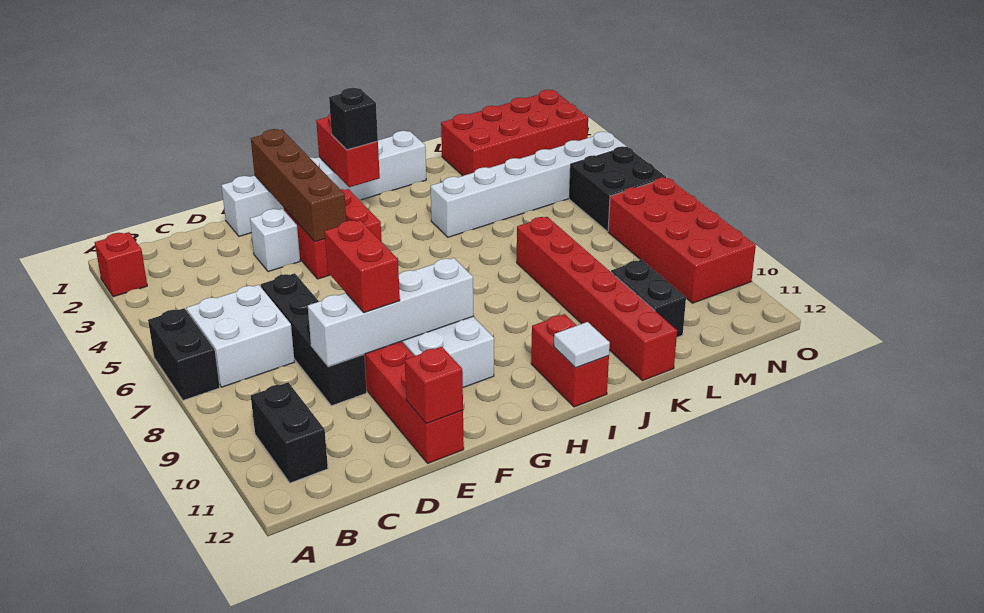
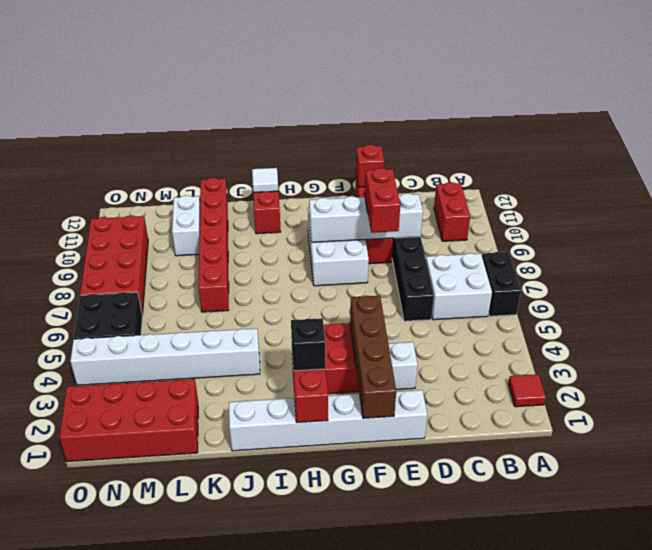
red brick A2 level 1 -> red tile A2 level 1
black brick B10:B11 level 1 -> red brick B10:B11 level 1
black brick L10:L11 level 1 -> white brick L10:L11 level 1

